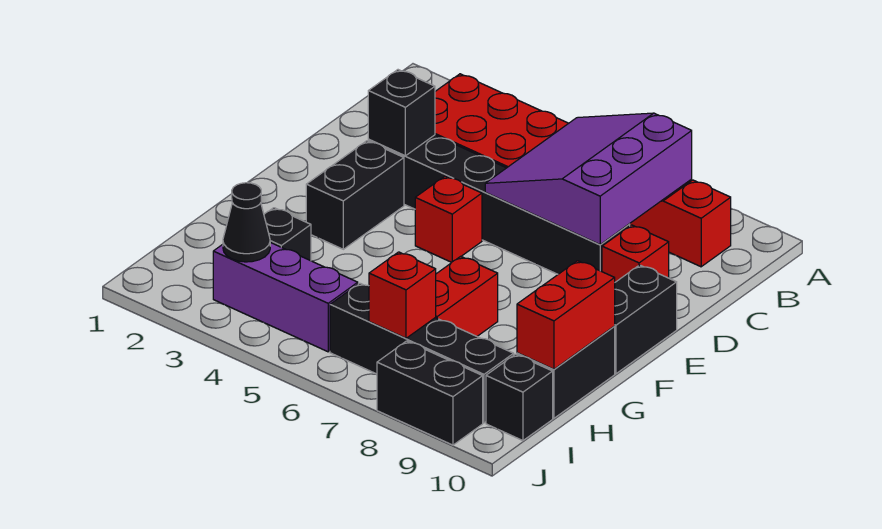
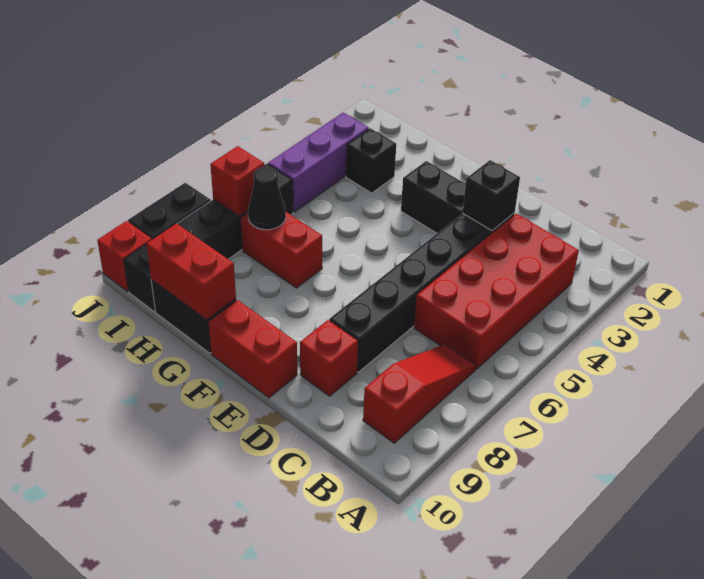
purple slope B6:D8 level 2 top 8 -> none
red brick E5 level 1 -> red brick J10 level 1
black brick E10:F10 level 1 -> red brick E10:F10 level 1
black cone I3 level 2 -> black cone H7 level 2

